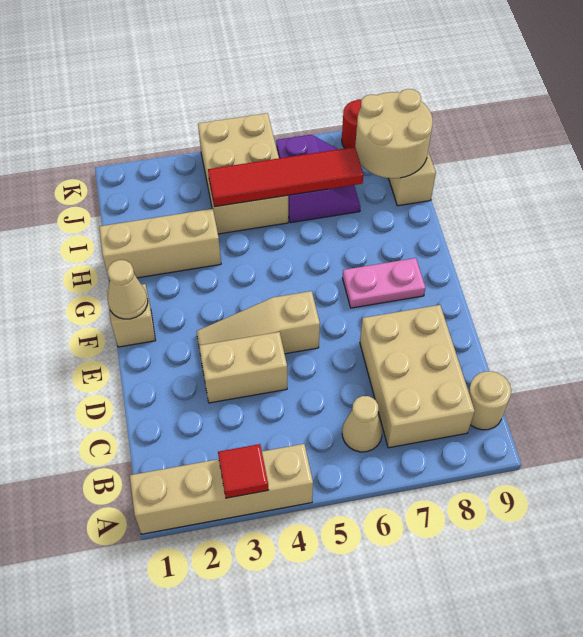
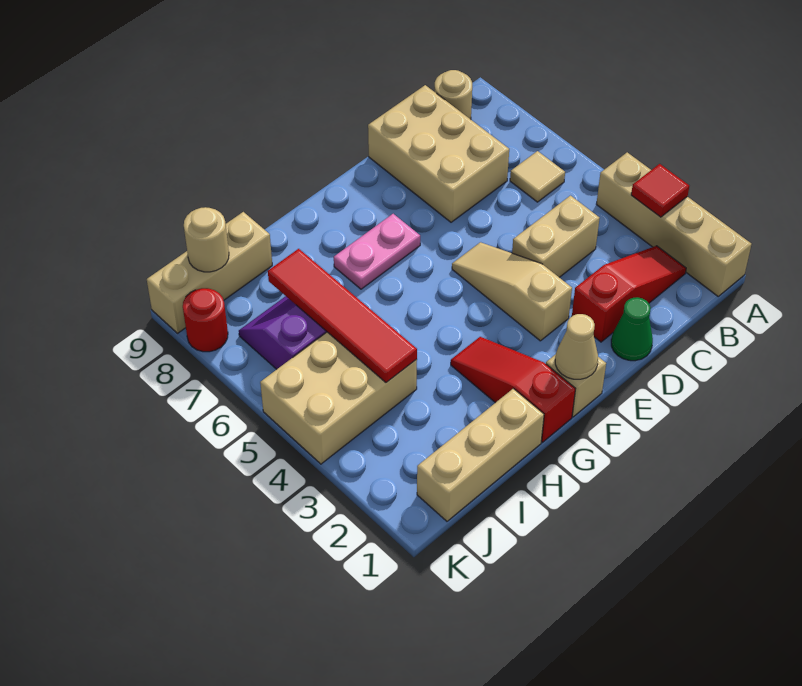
none -> red slope B2:D2 level 1 top D
tan cone B6 level 1 -> tan tile B6 level 1
tan brick B7:D8 level 1 -> tan brick C7:D9 level 1
none -> green cone D1 level 1
tan brick D3:D4 level 1 -> tan brick C4:D4 level 1
tan slope E3:E5 level 1 top 5 -> tan slope E3:E5 level 1 top 3
pink plate F7:F8 level 1 -> pink plate F7:G7 level 1
none -> red slope G1:G3 level 1 top 1
tan brick H1:H3 level 1 -> tan brick H1:J1 level 1
tan round brick I8:J9 level 2 -> tan round brick J9 level 2

